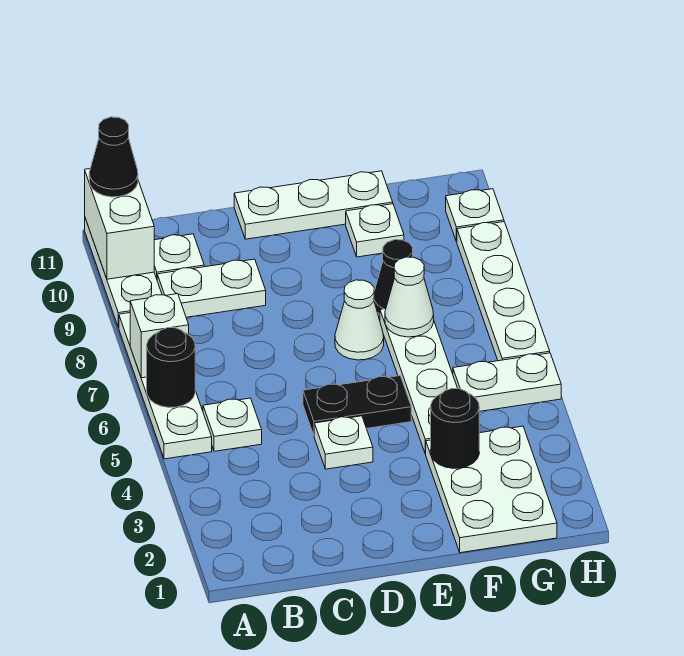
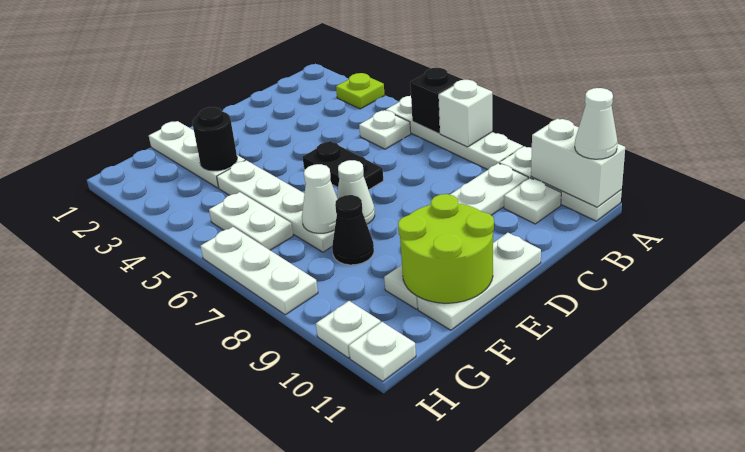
none -> lime plate A3 level 1
black round brick A6 level 2 -> black brick A6 level 2
black cone A11 level 3 -> white cone A11 level 3
white plate D4 level 1 -> white plate H11 level 1
black plate D5:E5 level 1 -> black plate D5:D6 level 1
none -> lime round brick E10:F11 level 2
white plate F1:G3 level 1 -> white plate F1:F3 level 1
white plate G5:H5 level 1 -> white plate G5:G6 level 1
white plate H6:H9 level 1 -> white plate H6:H8 level 1

